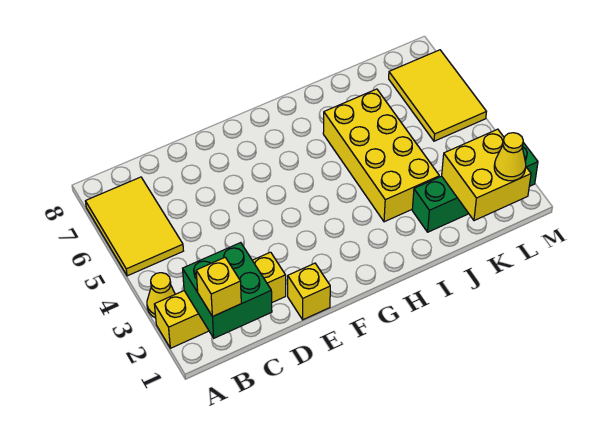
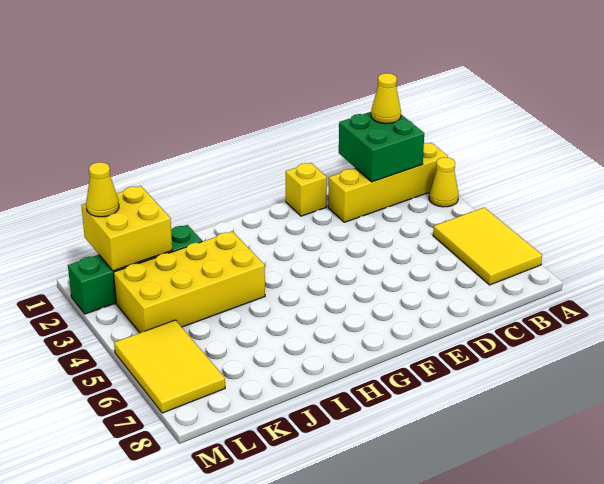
yellow brick B1 level 3 -> yellow cone B1 level 3
yellow brick I3:J6 level 1 -> yellow brick I3:L4 level 1

